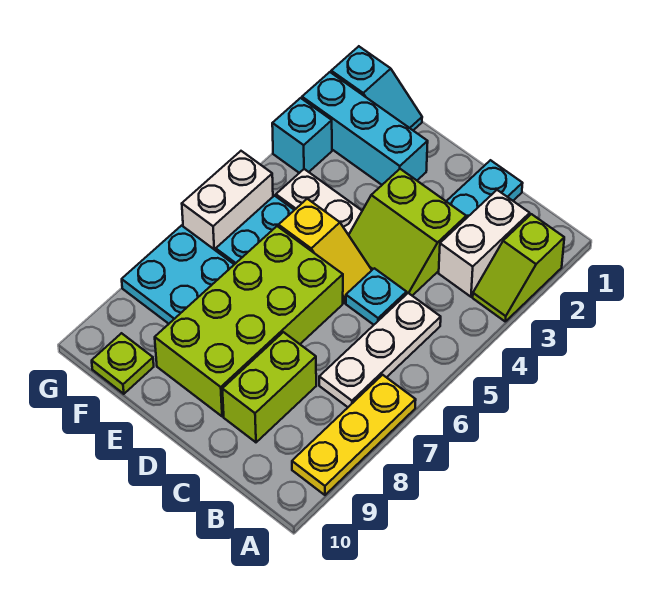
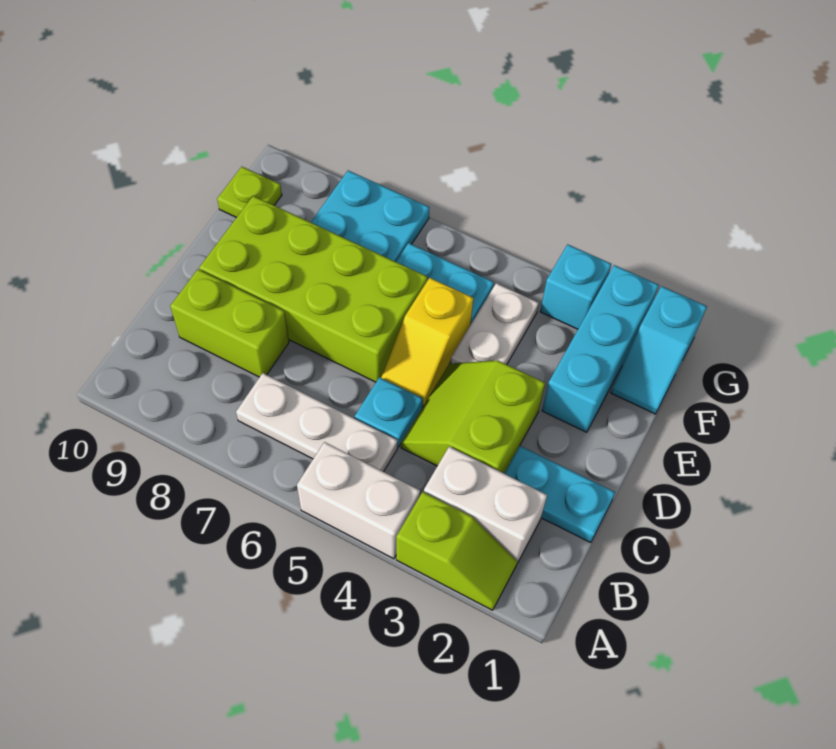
lime slope A2:A3 level 1 top 2 -> lime slope A2:A3 level 1 top 3
yellow plate A7:A9 level 1 -> none
white brick G5:G6 level 1 -> white brick A4:A5 level 1

